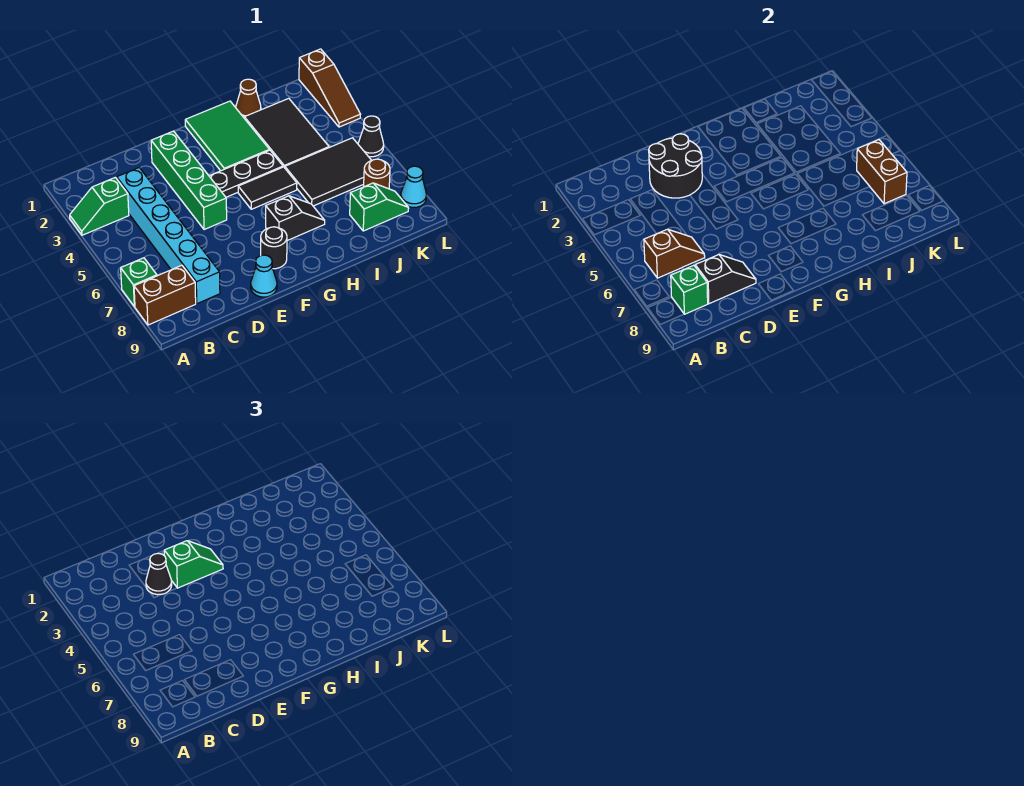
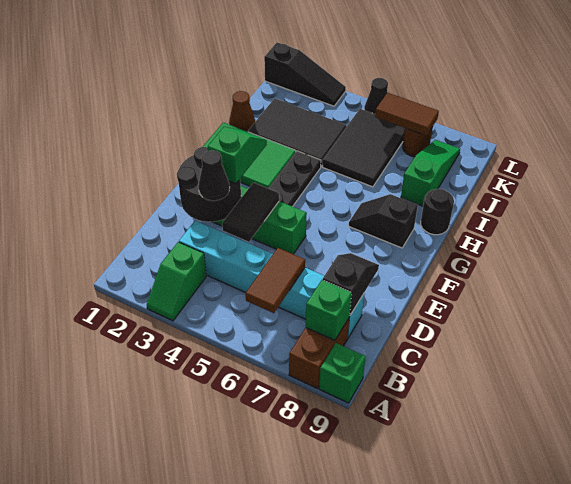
green brick A7 level 1 -> green brick A9 level 1
brown slope B6:C6 level 2 top B -> brown tile B6:C6 level 2
cyan cone E9 level 1 -> none
black round brick F8 level 1 -> black round brick H9 level 1
black tile G5:H5 level 1 -> black tile D4:E4 level 2
black slope G7:H7 level 1 top G -> black slope G7:G8 level 1 top 8
green slope J8:K8 level 1 top J -> green slope I8:K8 level 1 top I
brown brick K6:K7 level 2 -> brown tile K6:K7 level 2
brown slope L1:L3 level 1 top 1 -> black slope L1:L3 level 1 top 1
cyan cone L8 level 1 -> none

